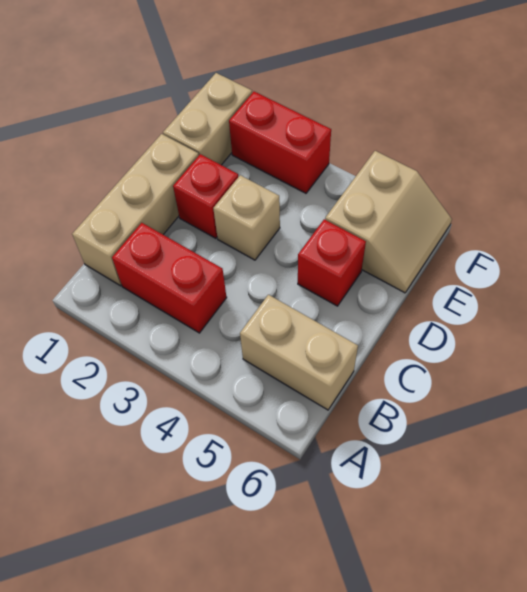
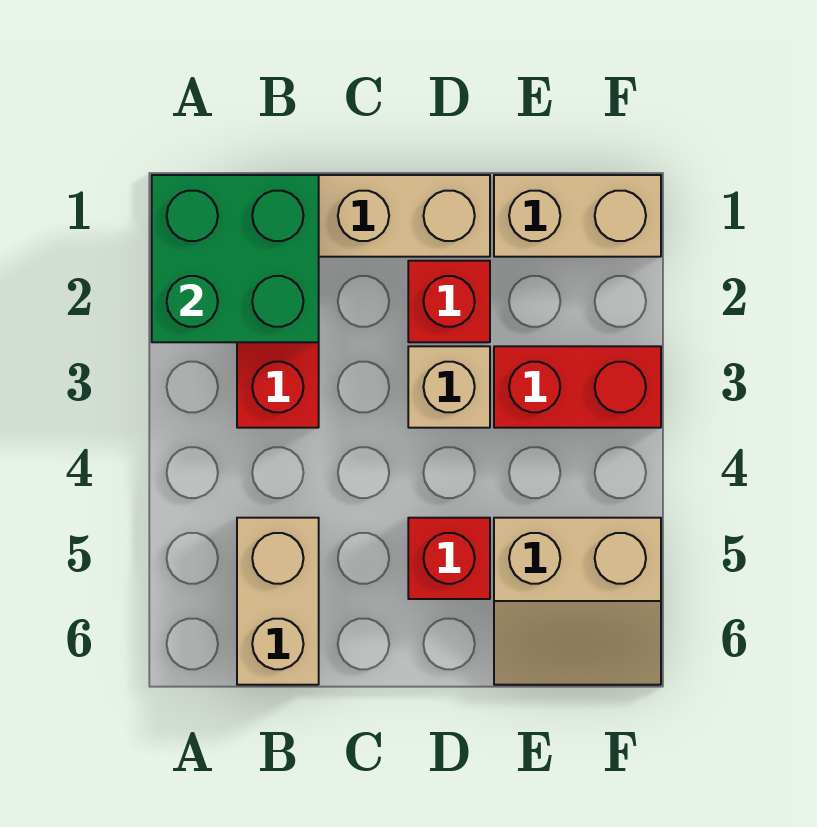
none -> green brick A1:B2 level 2
red brick F2:F3 level 1 -> red brick E3:F3 level 1

